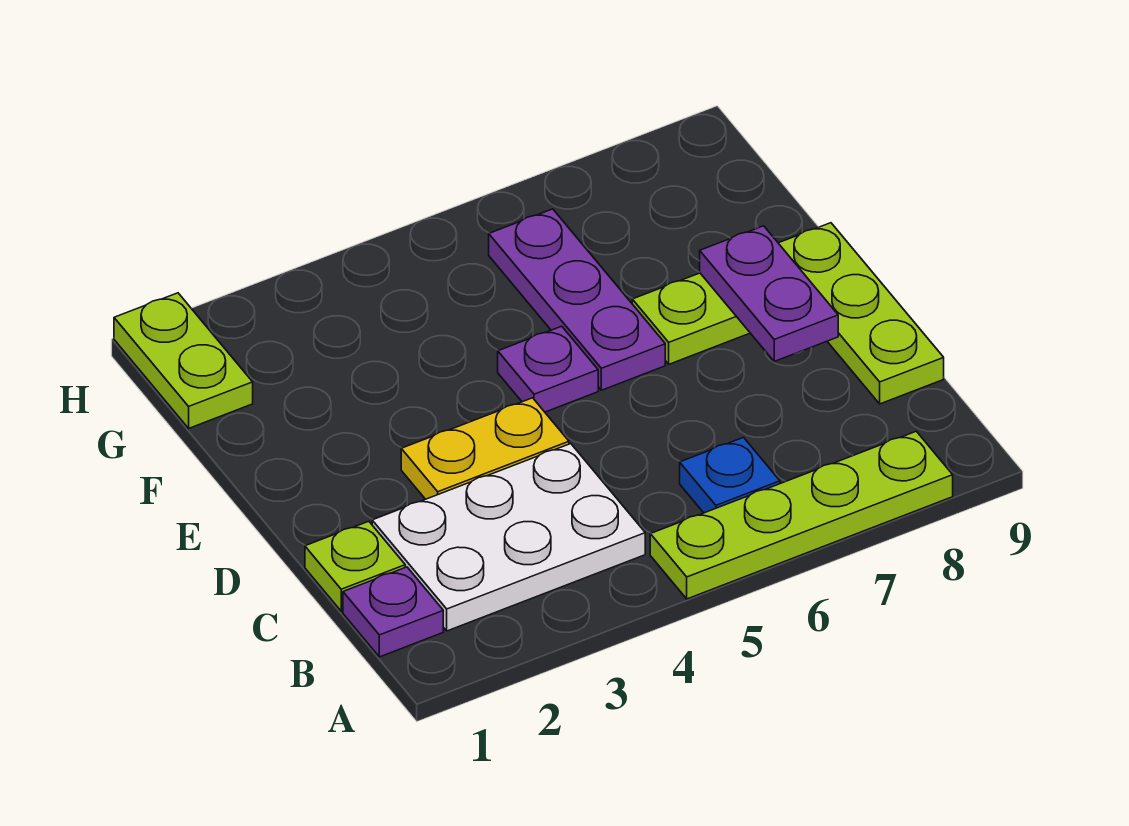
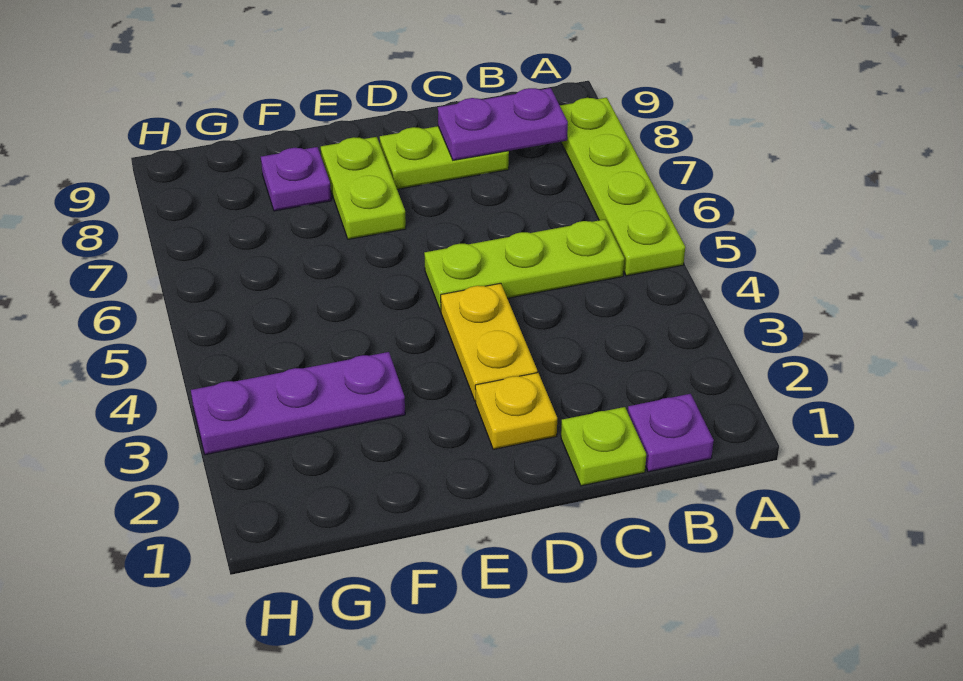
white plate B2:C4 level 1 -> none
blue plate B6 level 1 -> none
lime plate C9:E9 level 1 -> lime plate B5:D5 level 1
none -> yellow plate D2 level 1
purple plate D8:E8 level 2 -> purple plate B8:C8 level 2
purple plate E5 level 1 -> purple plate F8 level 1
purple plate E6:G6 level 1 -> purple plate F3:H3 level 1
lime plate G1:H1 level 1 -> lime plate C8:D8 level 1

